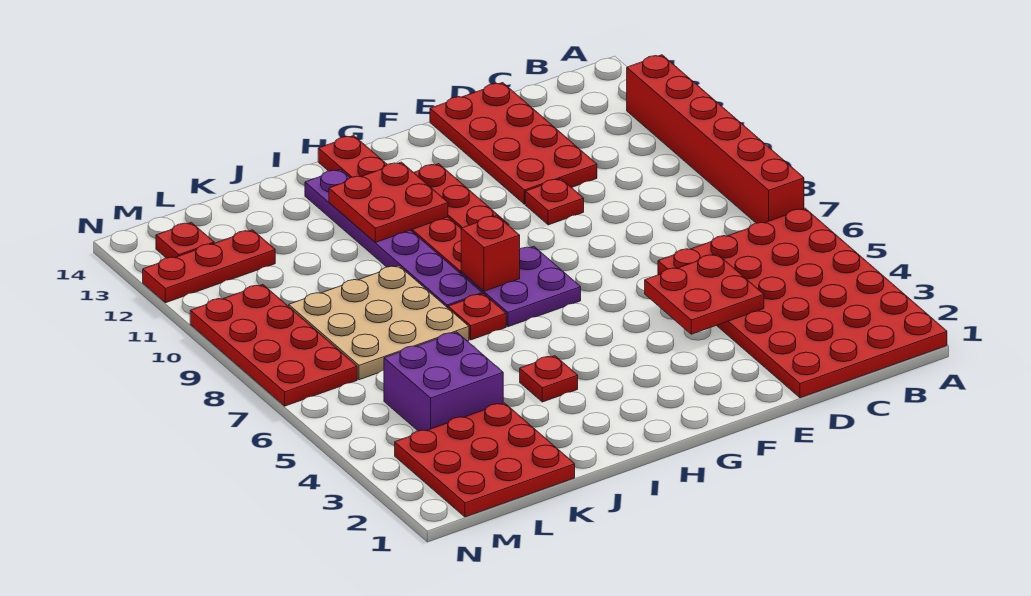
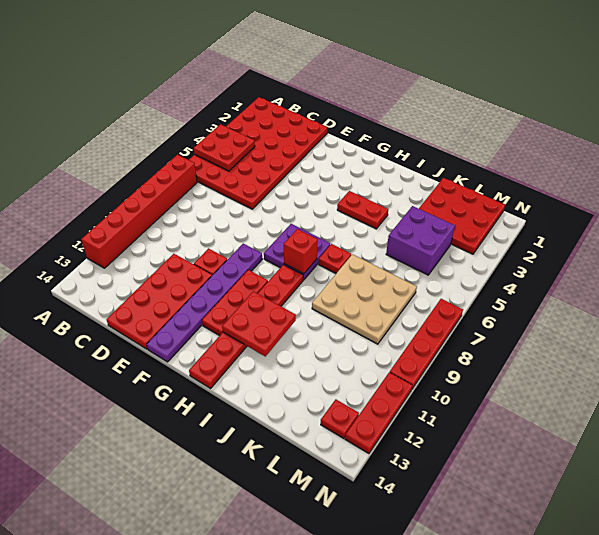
red plate D4:E5 level 2 -> red plate A4:B5 level 2
red plate I4 level 1 -> red plate H4:I4 level 1
purple plate I8:I13 level 1 -> purple plate F9:F14 level 1
red plate L12:N12 level 1 -> red plate N11:N13 level 1
red plate M7:N10 level 1 -> red plate N7:N10 level 1

